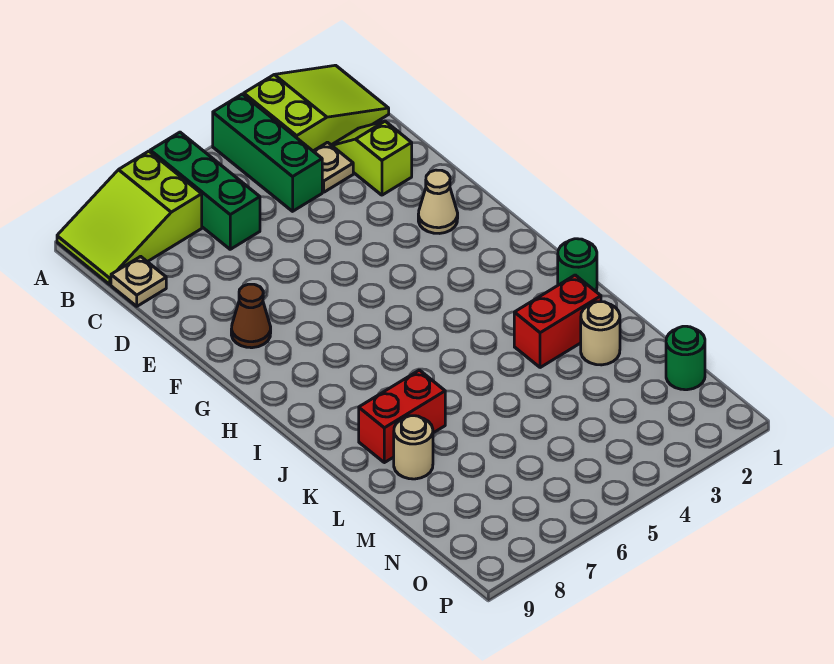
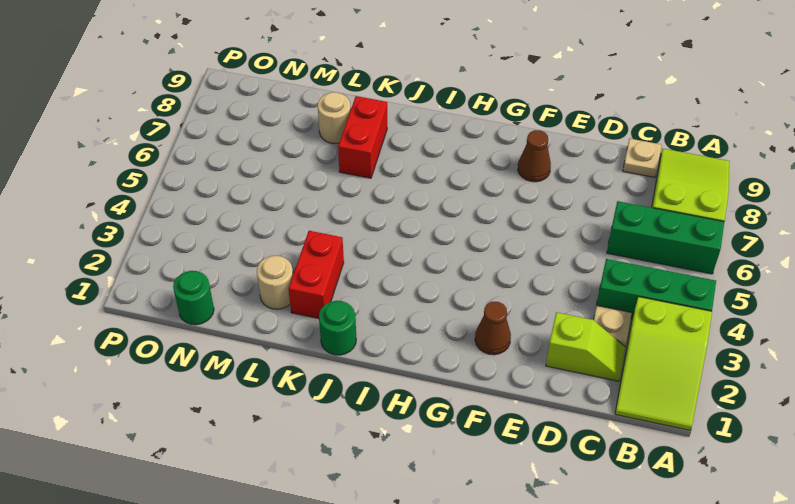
tan cone F2 level 1 -> brown cone F2 level 1

